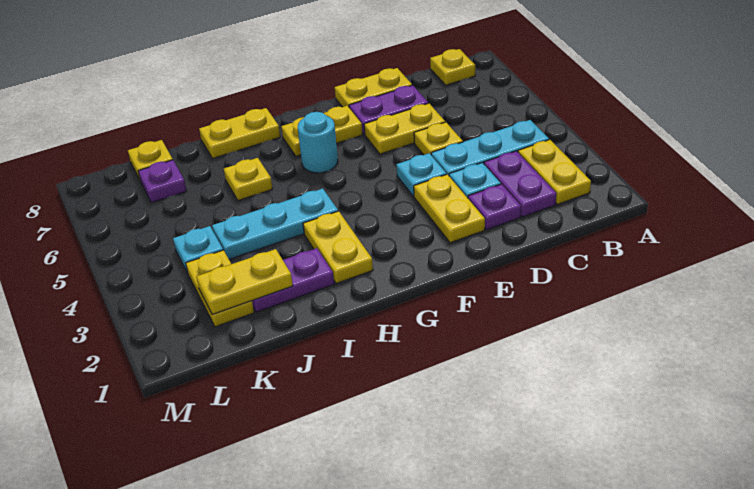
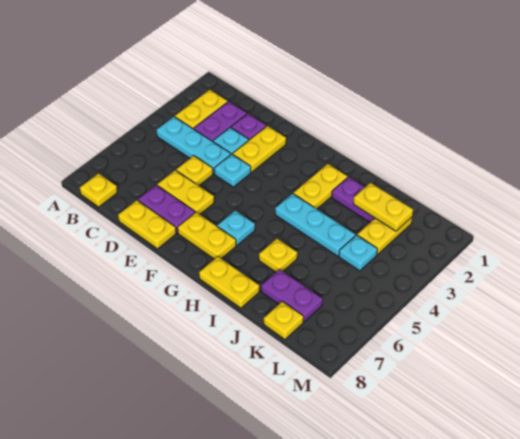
cyan round brick G6 level 1 -> cyan plate G6 level 1
purple plate K7 level 1 -> purple plate J7:K7 level 1

